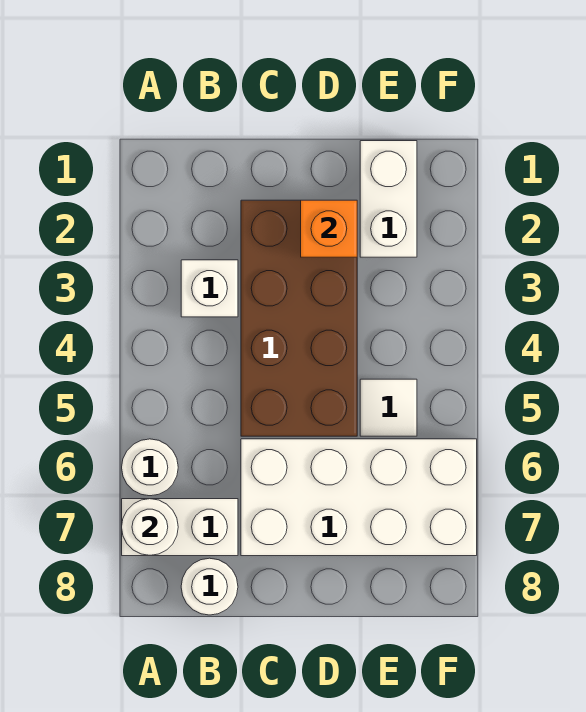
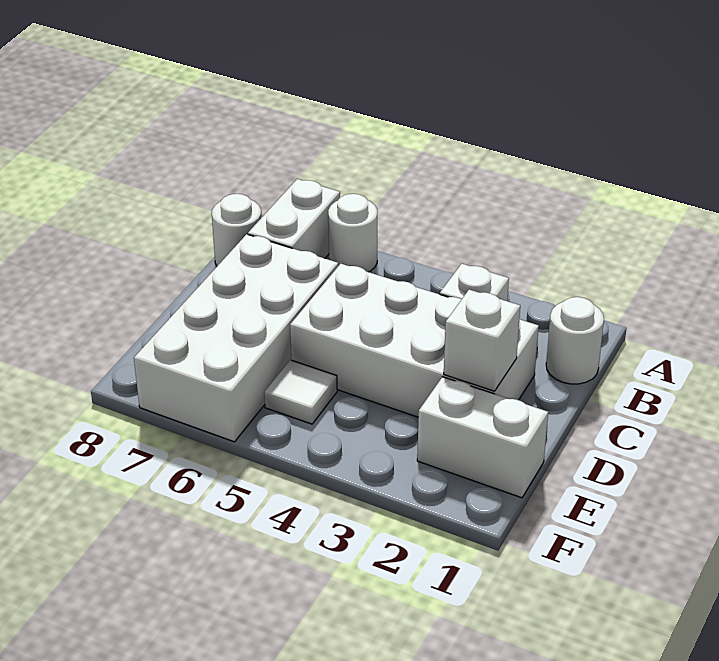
white round brick A7 level 2 -> white round brick B1 level 1
brown brick C2:D5 level 1 -> white brick C2:D5 level 1
orange brick D2 level 2 -> white brick D2 level 2

